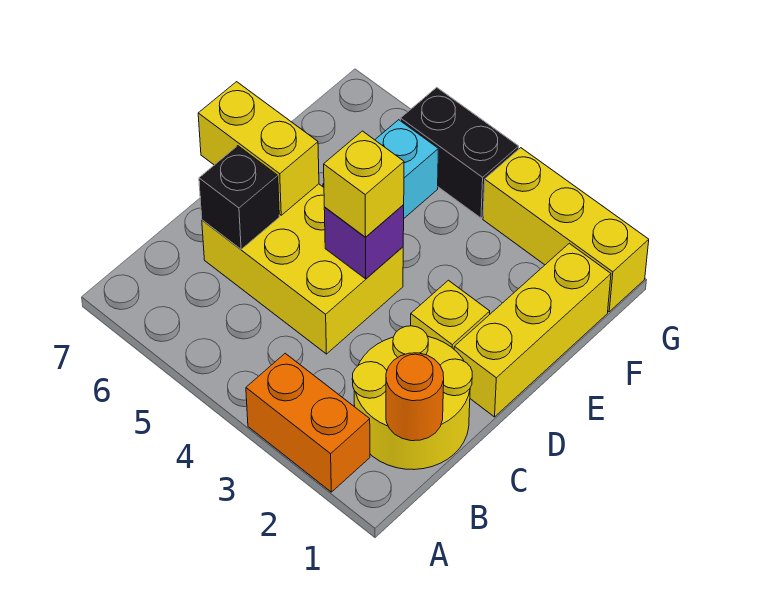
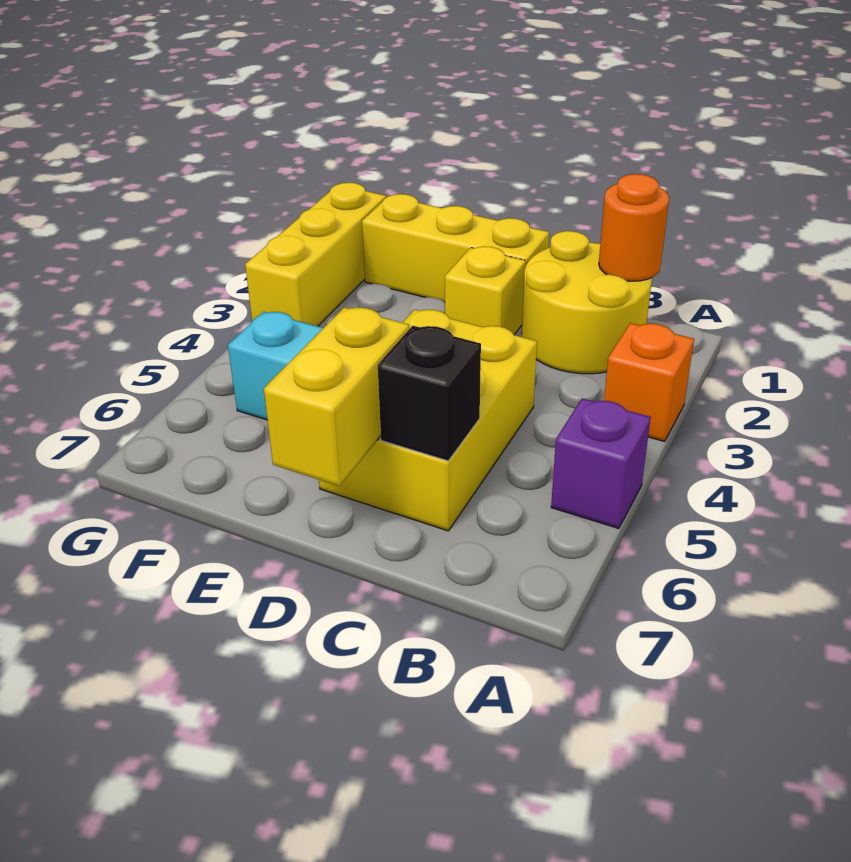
orange brick A2:A3 level 1 -> orange brick A3 level 1
purple brick D4 level 2 -> purple brick A5 level 1
yellow brick D4 level 3 -> none
black brick G4:G5 level 1 -> none

